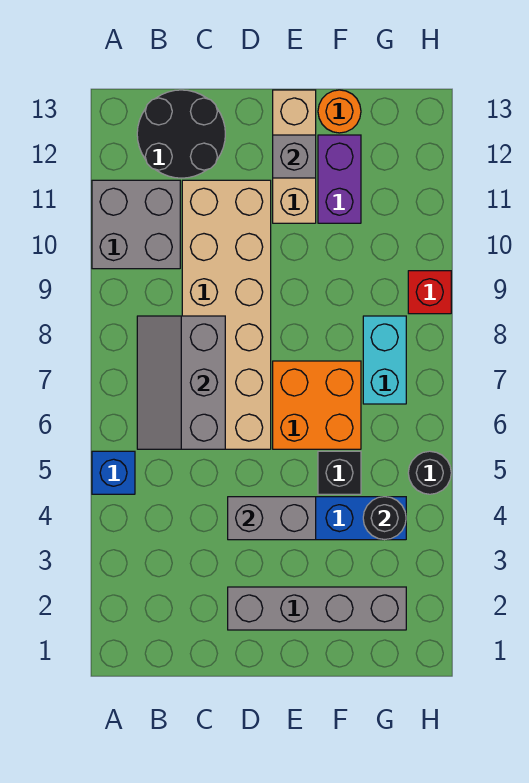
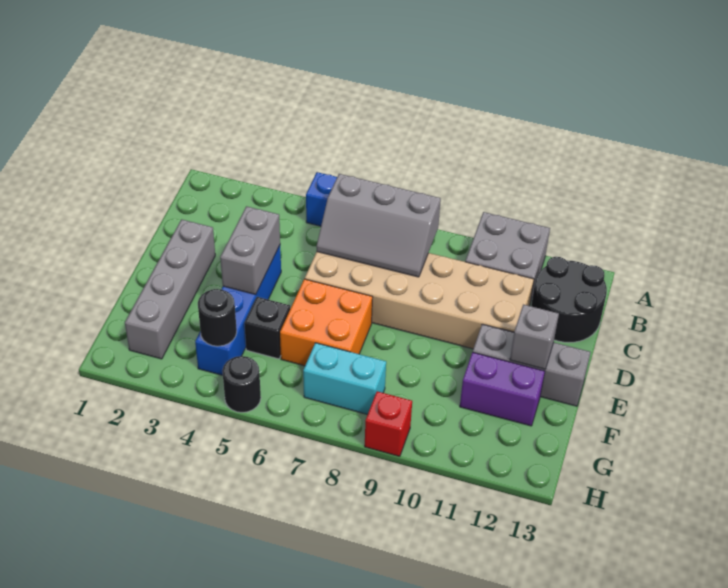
grey slope B6:C8 level 2 top C -> grey slope B6:C8 level 2 top B
tan brick E11:E13 level 1 -> grey brick E11:E13 level 1
orange round brick F13 level 1 -> none

